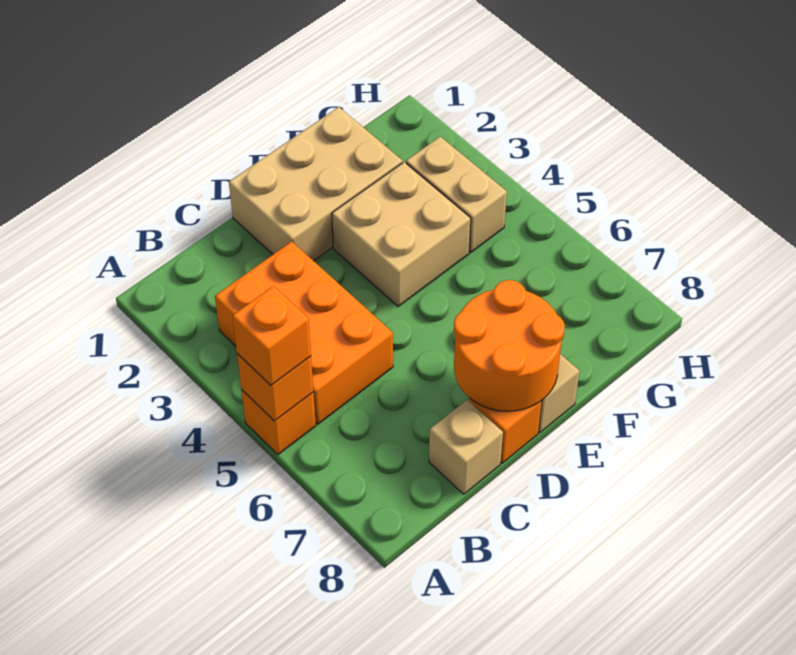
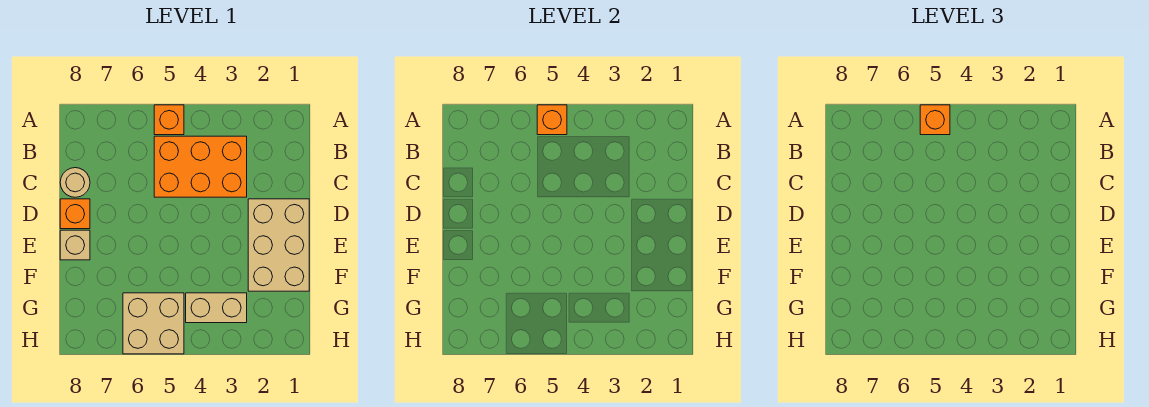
tan brick C8 level 1 -> tan round brick C8 level 1
orange round brick D7:E8 level 2 -> none
tan brick E3:F4 level 1 -> tan brick G5:H6 level 1

